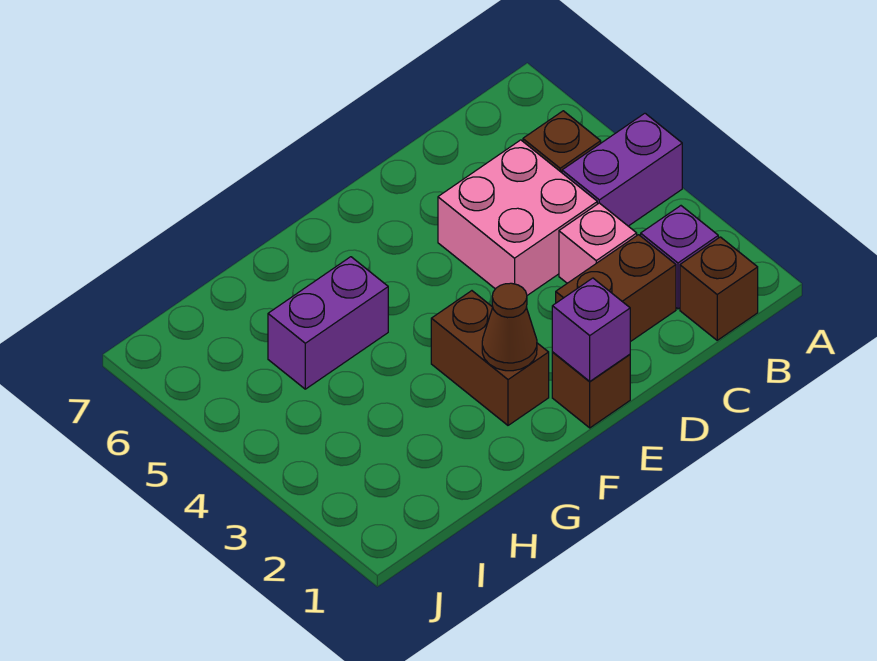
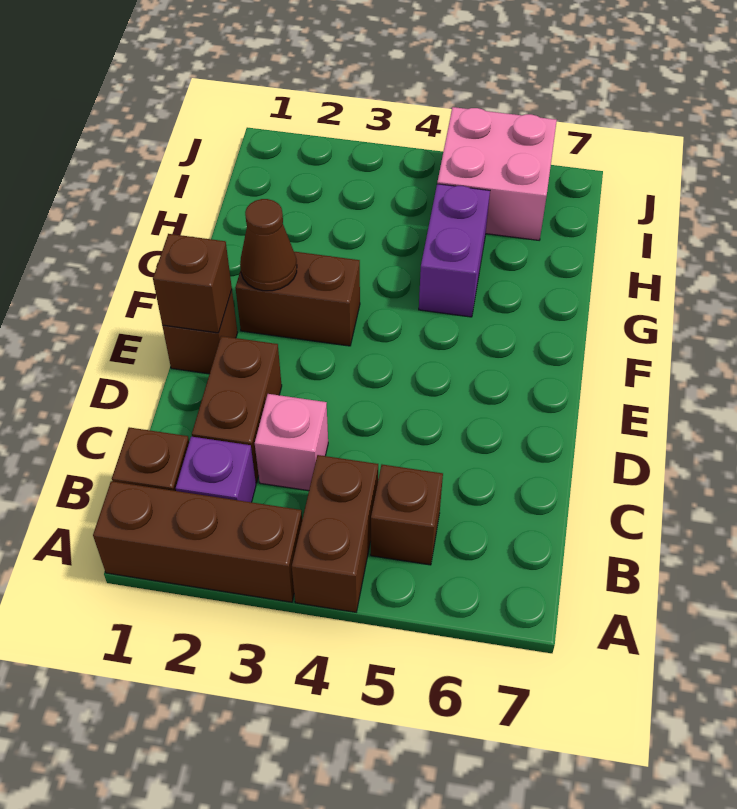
none -> brown brick A1:A3 level 1
purple brick A4:B4 level 1 -> brown brick A4:B4 level 1
pink brick C4:D5 level 1 -> pink brick I5:J6 level 1
purple brick E1 level 2 -> brown brick E1 level 2

